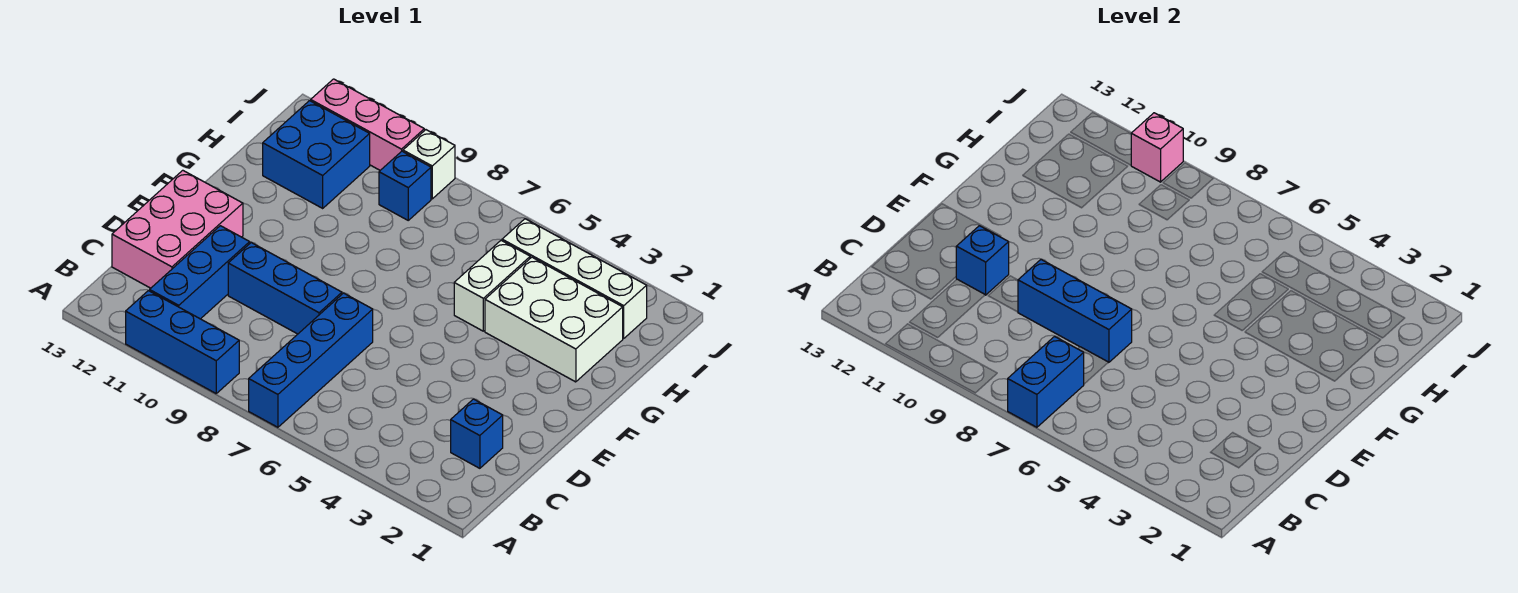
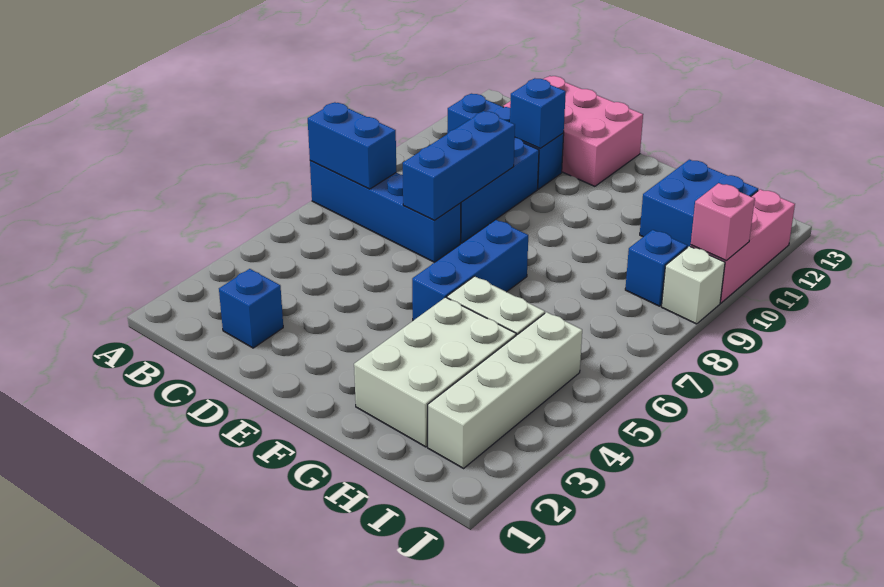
blue brick A9:A11 level 1 -> blue brick F5:F7 level 1

